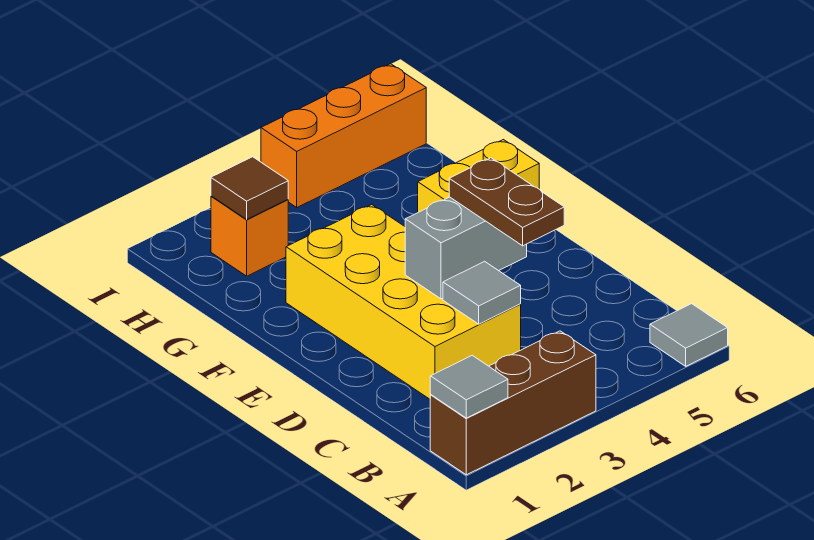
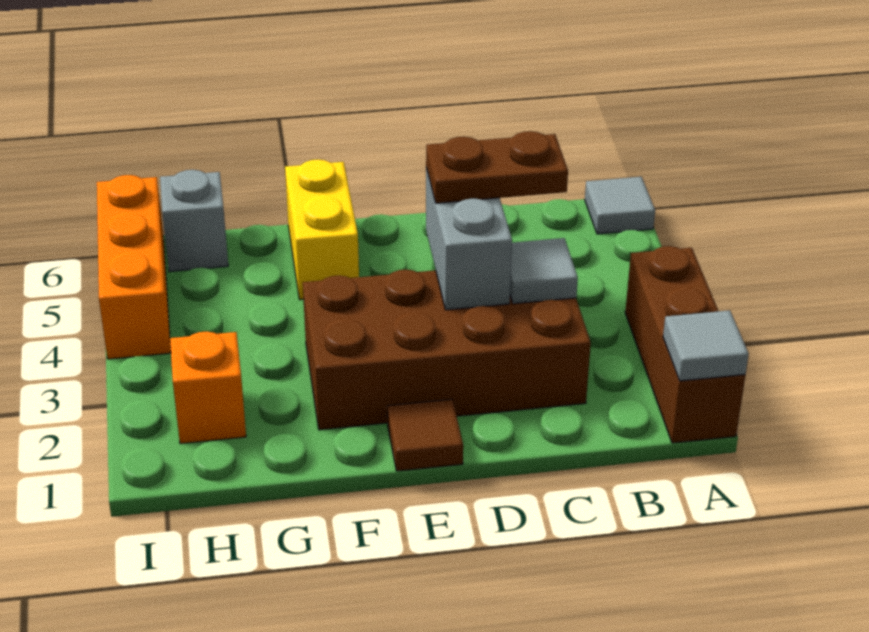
yellow brick C2:F3 level 1 -> brown brick C2:F3 level 1
brown tile H2 level 2 -> brown tile E1 level 1
none -> grey brick H6 level 1

